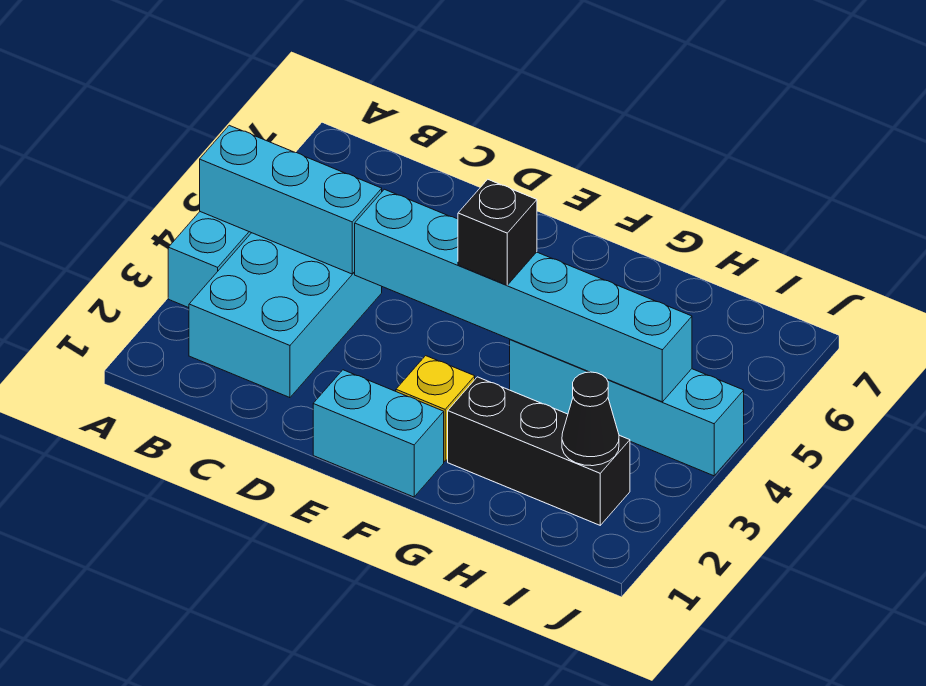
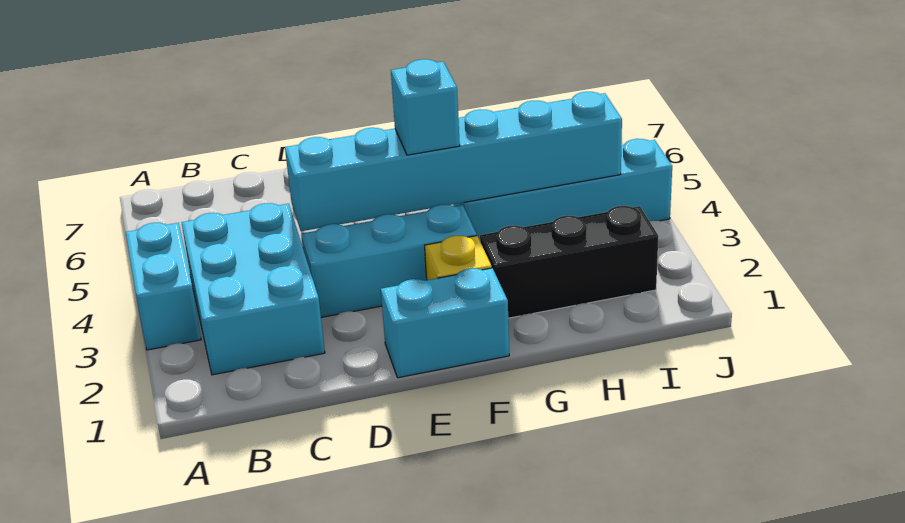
cyan brick A4:C4 level 2 -> cyan brick D3:F3 level 1
black brick F4 level 3 -> cyan brick F4 level 3
black cone I2 level 2 -> none

